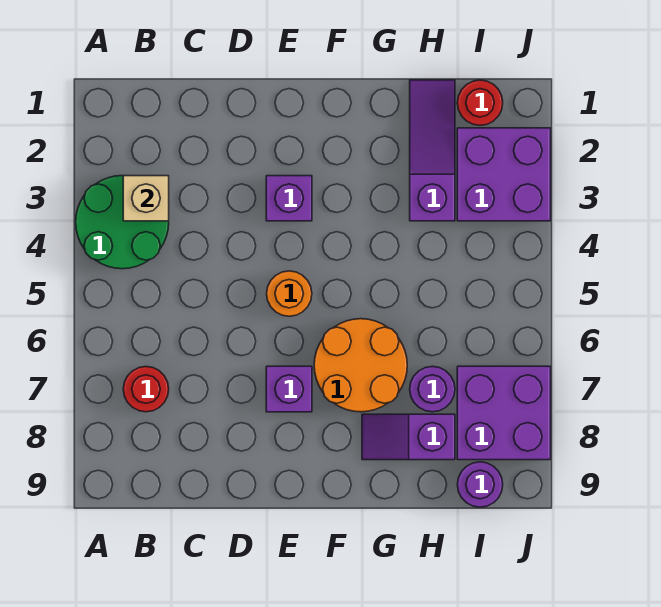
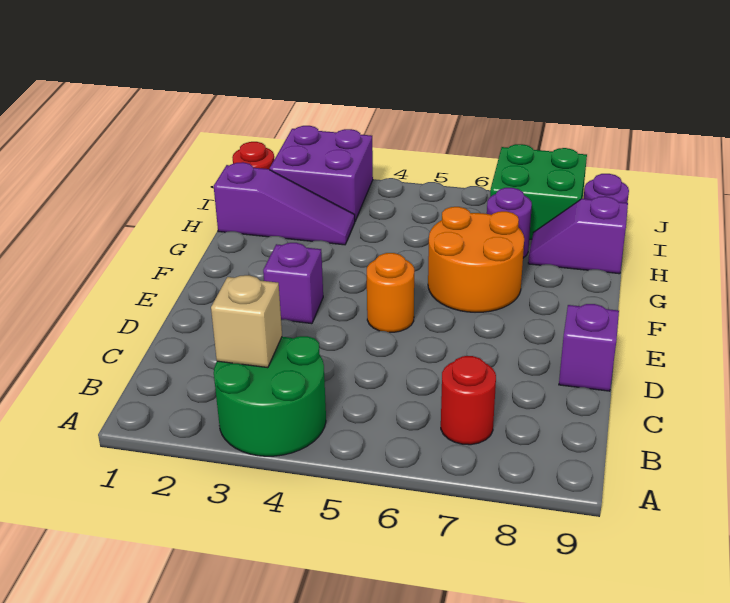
purple brick E7 level 1 -> purple brick D9 level 1
purple slope G8:H8 level 1 top H -> purple slope H8:H9 level 1 top 9
purple slope H1:H3 level 1 top 3 -> purple slope H1:H3 level 1 top 1
purple brick I7:J8 level 1 -> green brick I7:J8 level 1

